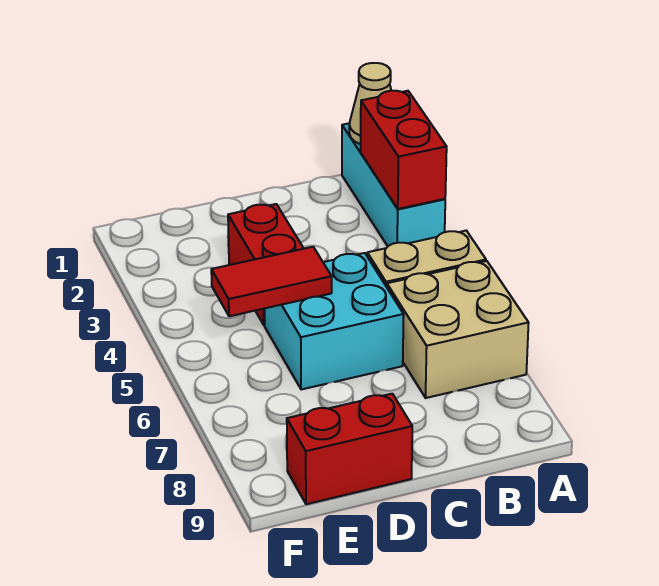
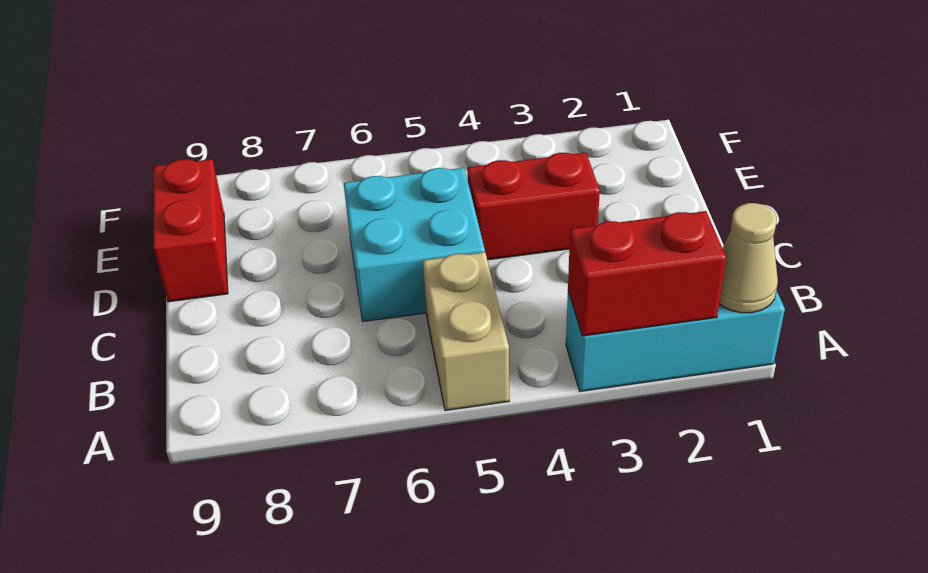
tan brick A6:B7 level 1 -> none
red tile D5:E5 level 2 -> none

